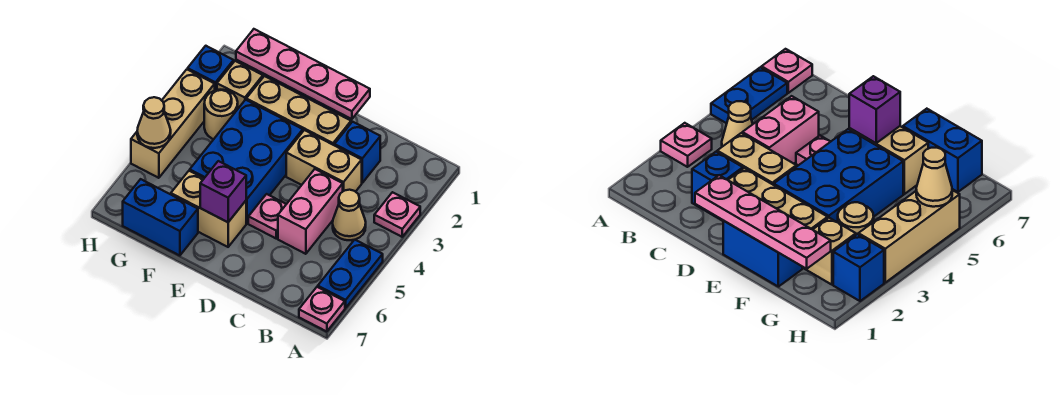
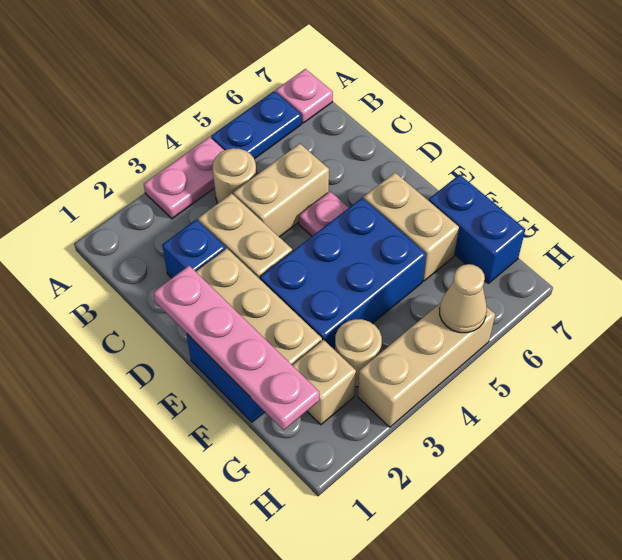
pink plate A3 level 1 -> pink plate A3:A4 level 1
tan cone B4 level 1 -> tan round brick B4 level 1
pink brick C4:C5 level 1 -> tan brick C4:C5 level 1
purple brick E6 level 2 -> none
blue brick H2 level 1 -> none

